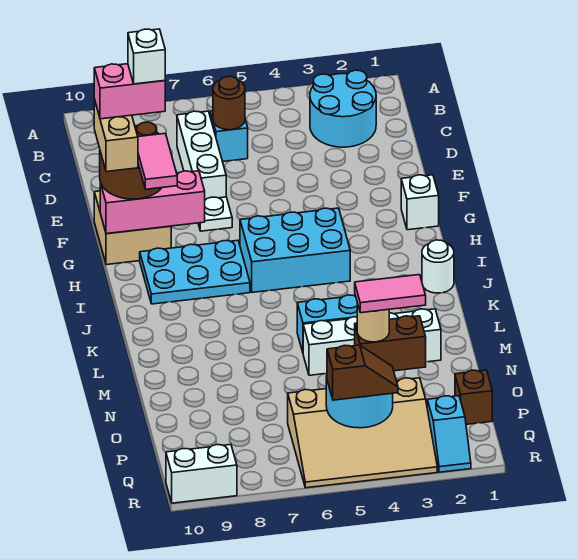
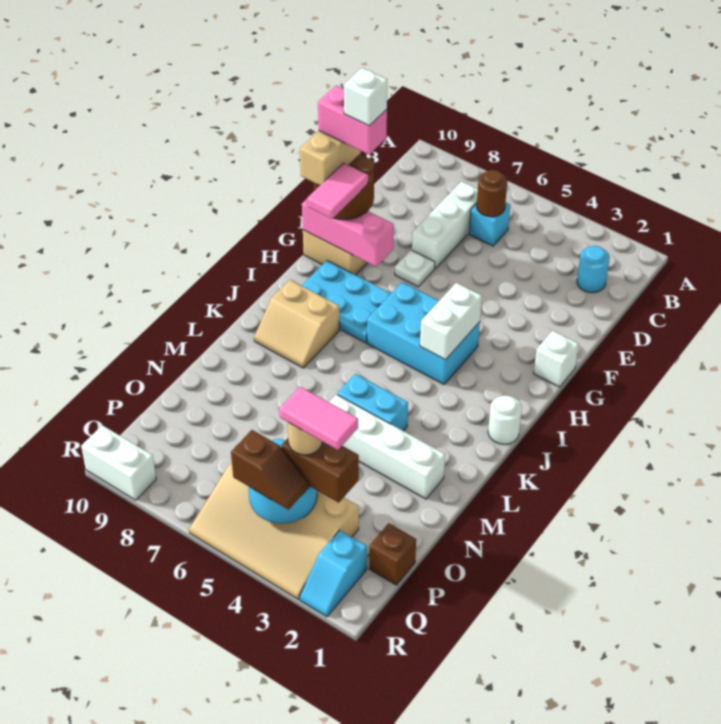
cyan round brick B2:C3 level 1 -> cyan round brick C2 level 1
none -> white brick H4:I4 level 2
none -> tan slope J8:K9 level 1 top J

